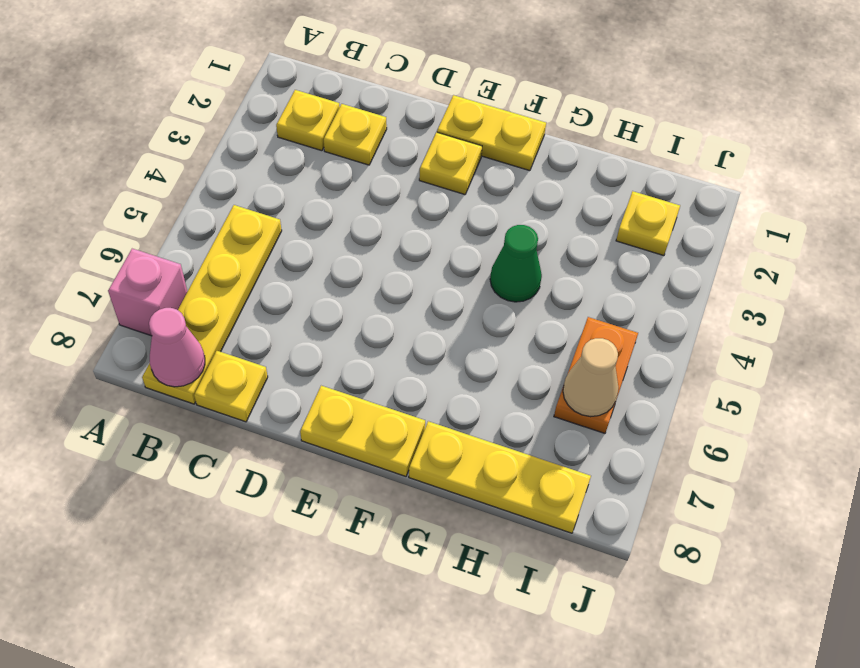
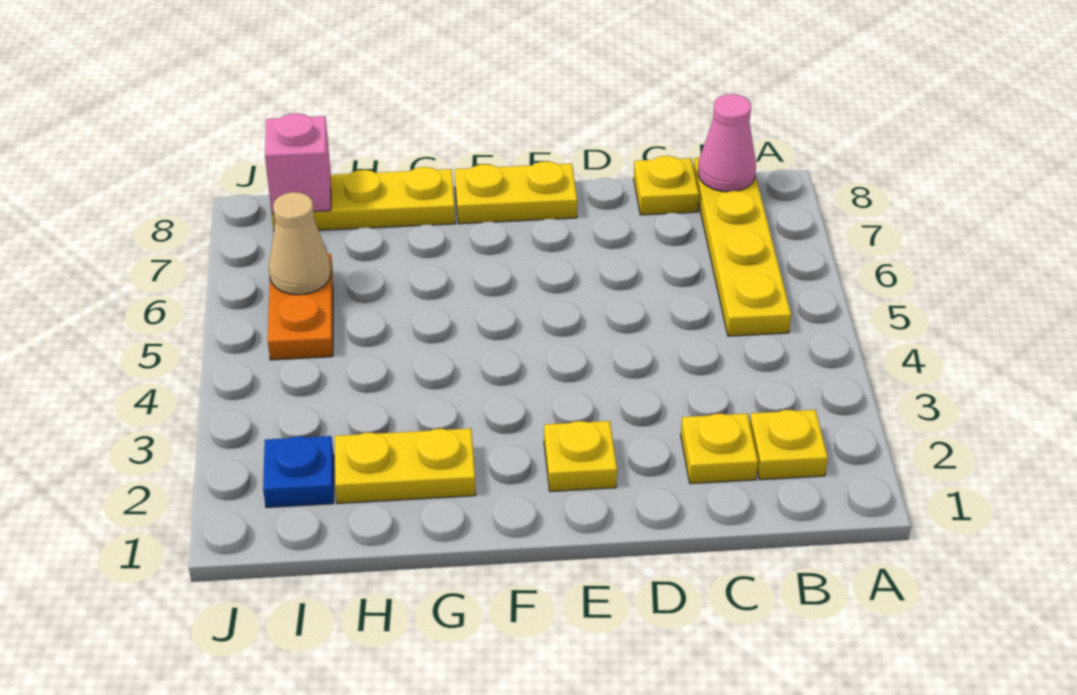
pink brick A7 level 1 -> pink brick I8 level 2
yellow plate E1:F1 level 1 -> yellow plate G2:H2 level 1
green cone G4 level 1 -> none
yellow plate I2 level 1 -> blue plate I2 level 1

